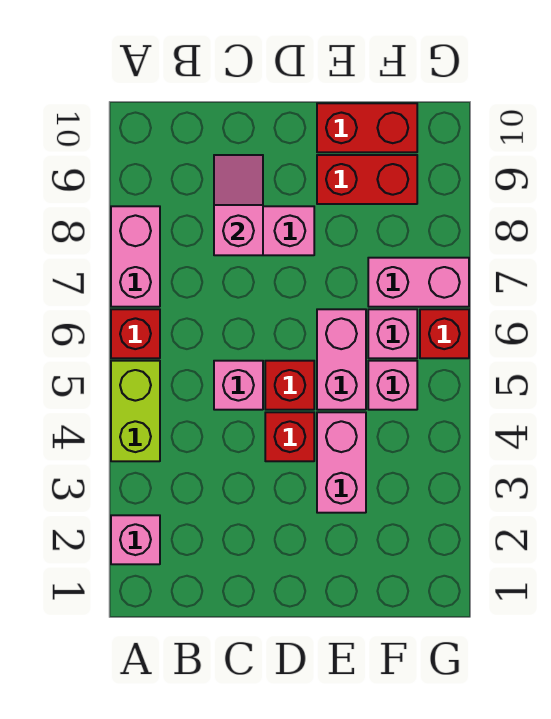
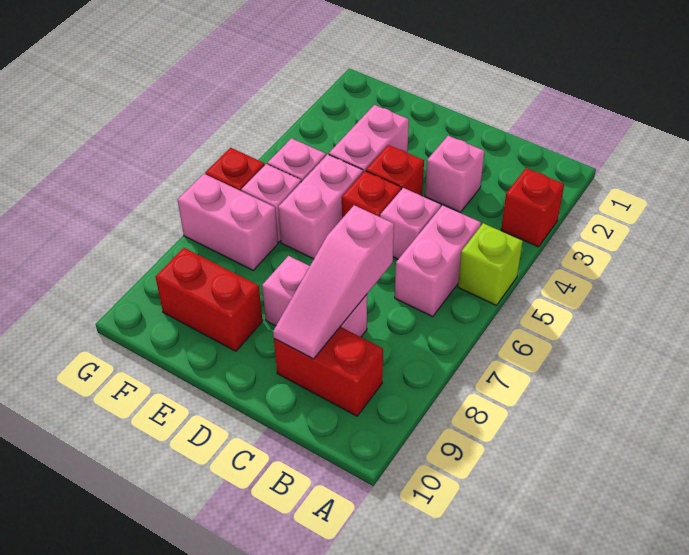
pink brick A2 level 1 -> pink brick C3 level 1
lime brick A4:A5 level 1 -> lime brick A5 level 1
red brick A6 level 1 -> red brick A3 level 1
pink brick A7:A8 level 1 -> pink brick B5:B6 level 1
pink slope C8:C9 level 2 top 8 -> pink slope C7:C9 level 2 top 7
red brick E10:F10 level 1 -> red brick B9:C9 level 1

